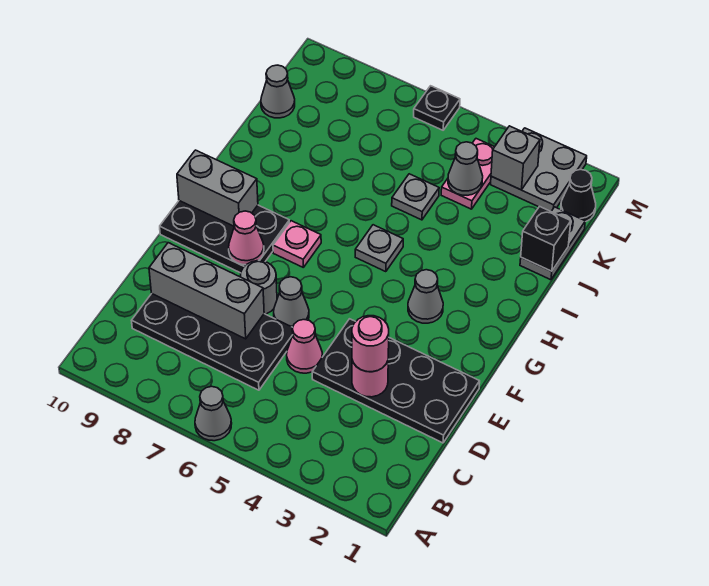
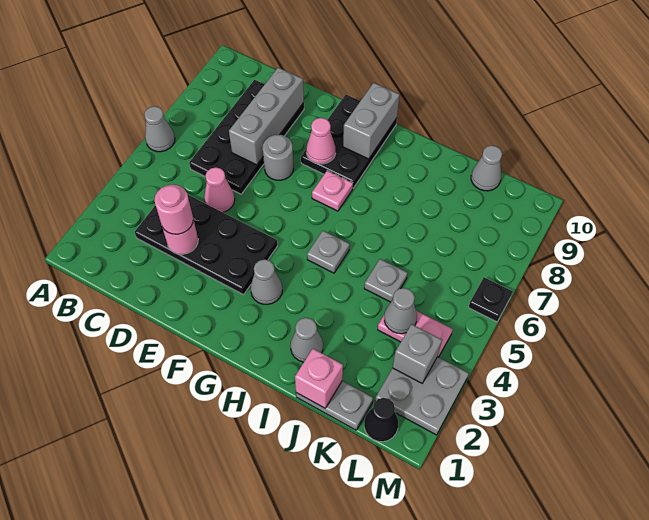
black plate D1:E4 level 1 -> black plate C3:F4 level 1
grey cone E6 level 1 -> grey cone I2 level 1
black brick J1 level 2 -> pink brick J1 level 2

